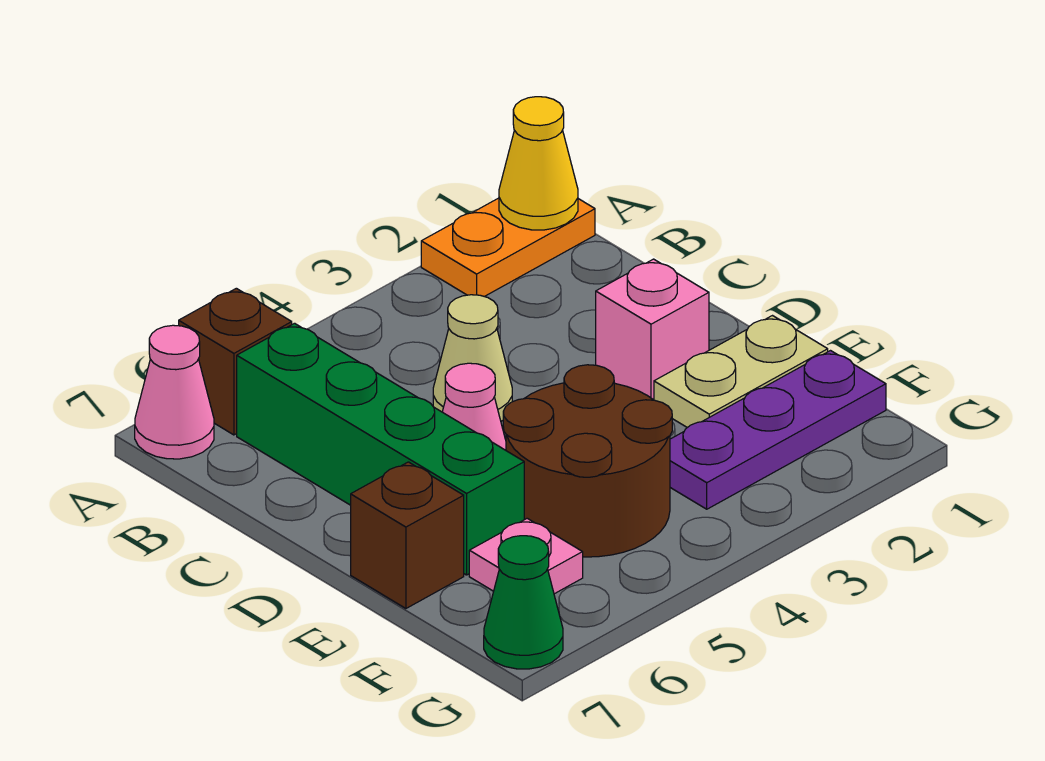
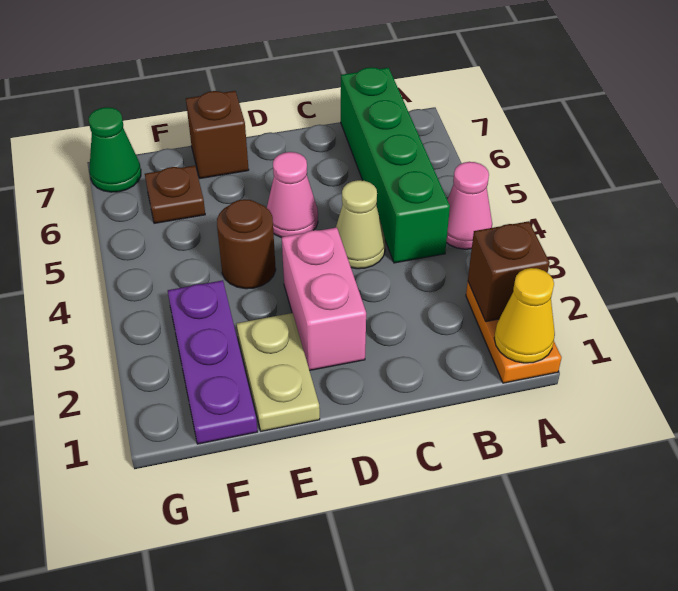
brown brick A6 level 1 -> brown brick A2 level 2
pink cone A7 level 1 -> pink cone A4 level 1
green brick B6:E6 level 1 -> green brick B4:B7 level 1
pink brick D2 level 1 -> pink brick D2:D3 level 1
brown round brick E4:F5 level 1 -> brown round brick E4 level 1
pink plate F6 level 1 -> brown plate F6 level 1

